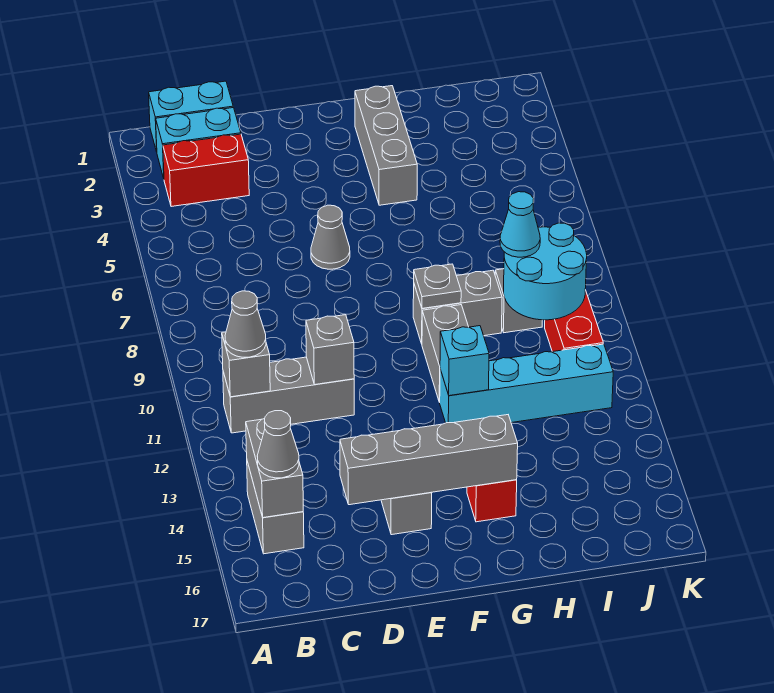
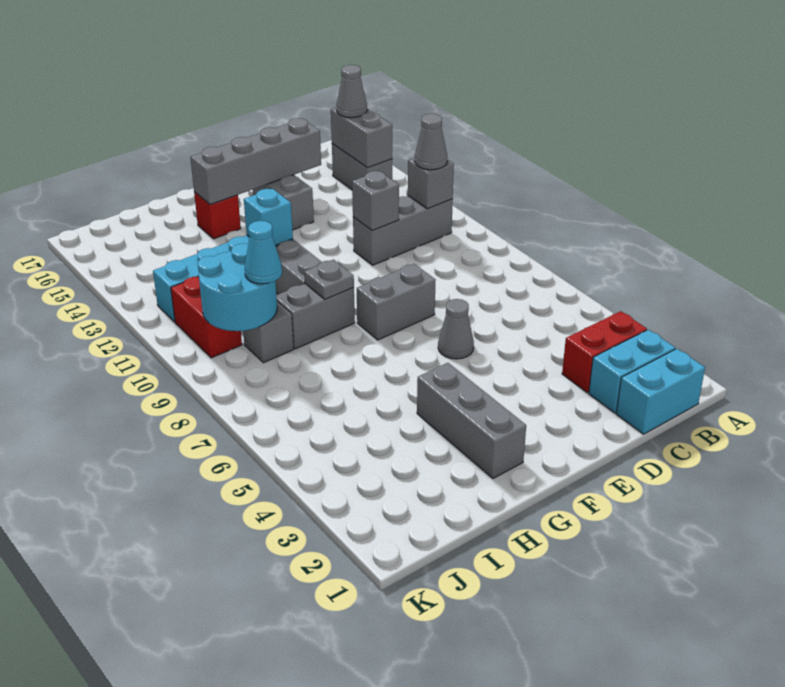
none -> grey brick E8:F8 level 1

